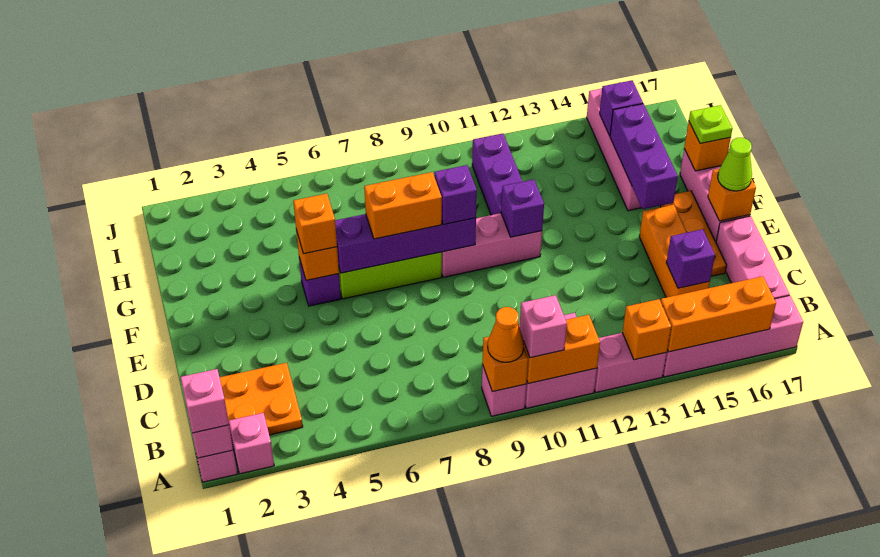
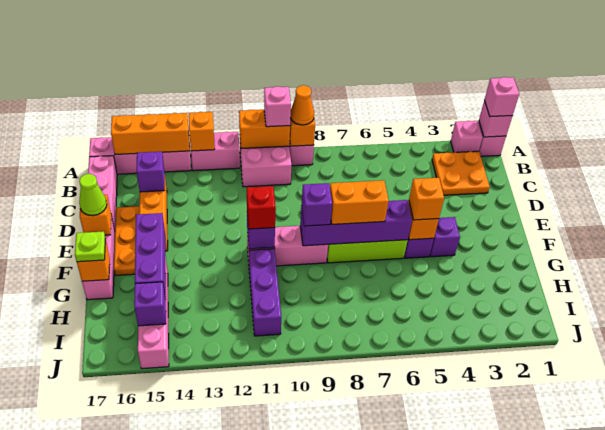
none -> purple brick F4 level 1
none -> red brick F11 level 3

